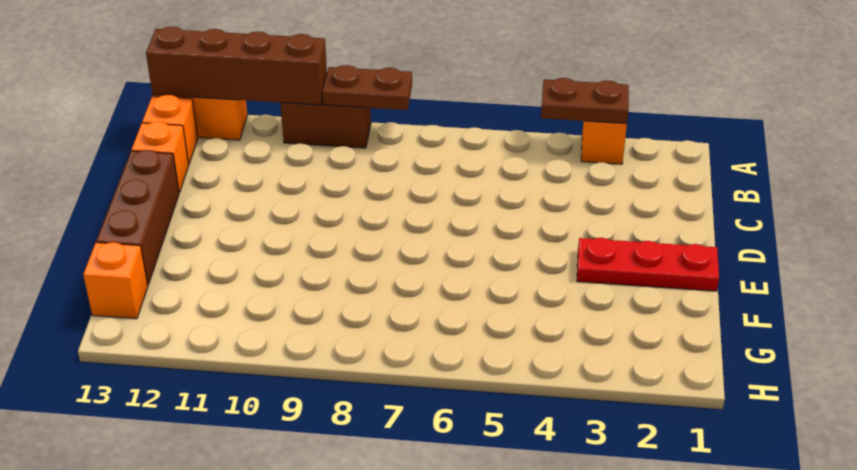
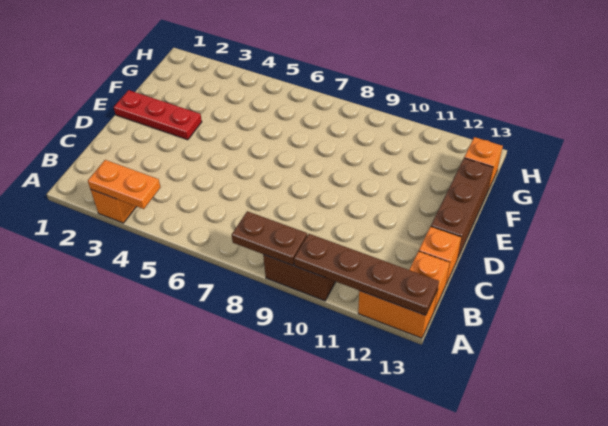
brown plate A3:A4 level 2 -> orange plate A3:A4 level 2
brown brick A10:A13 level 2 -> brown plate A10:A13 level 2

